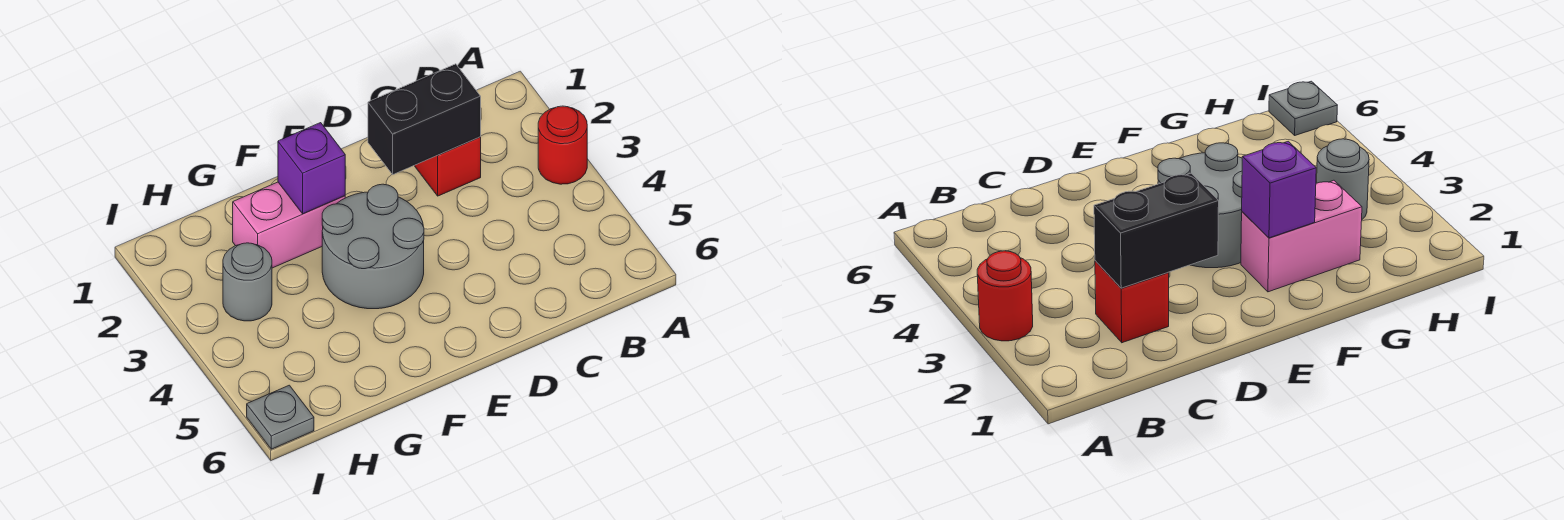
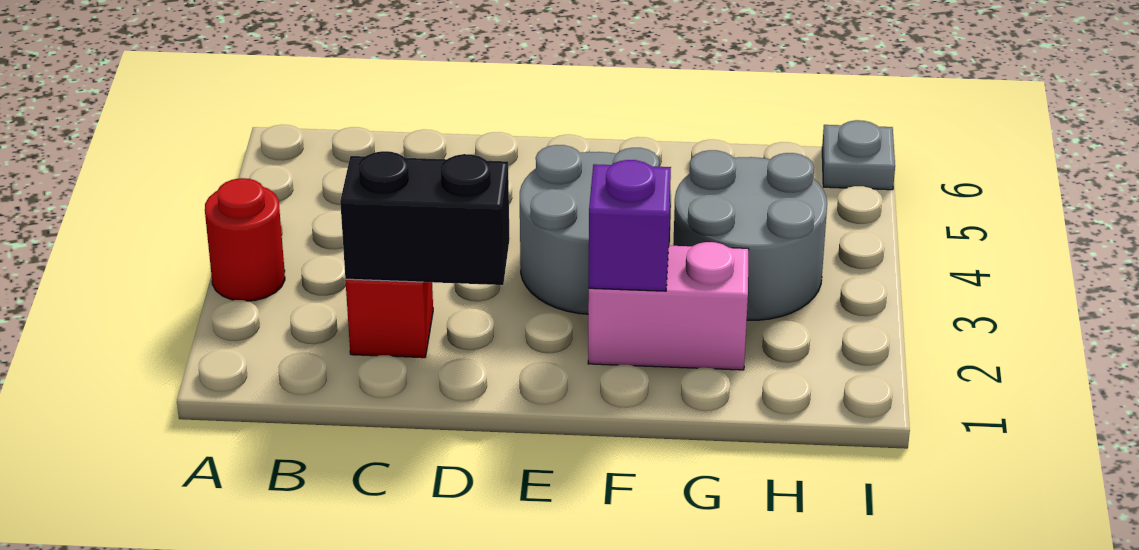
grey round brick H3 level 1 -> grey round brick G3:H4 level 1

